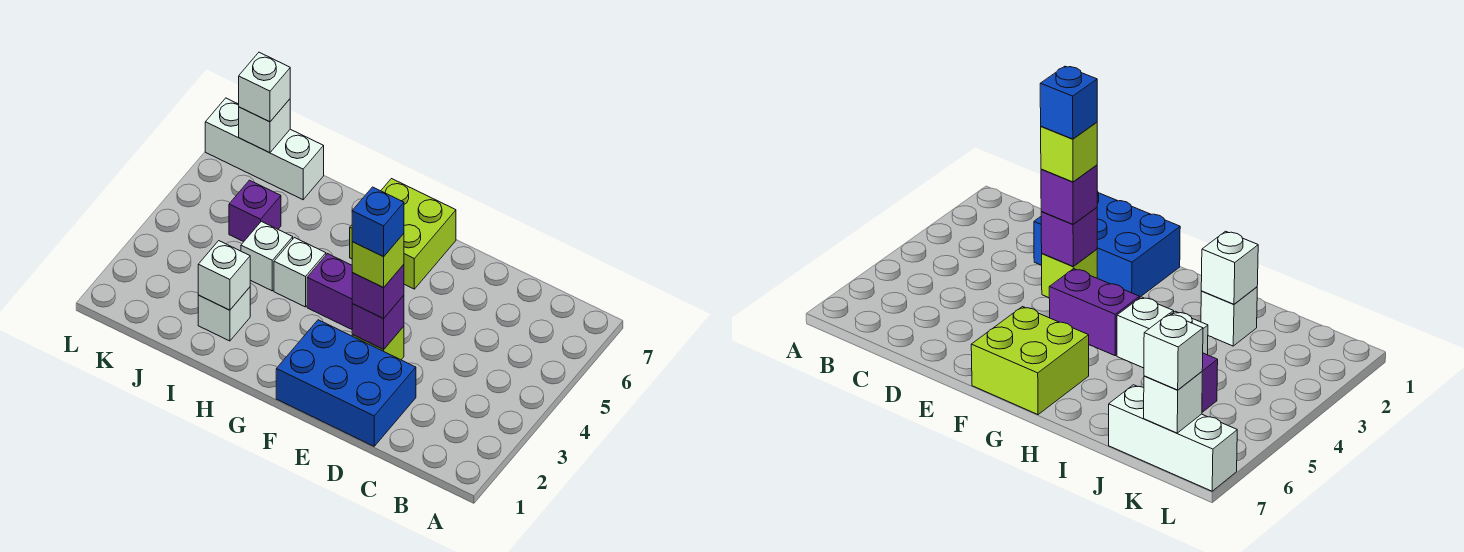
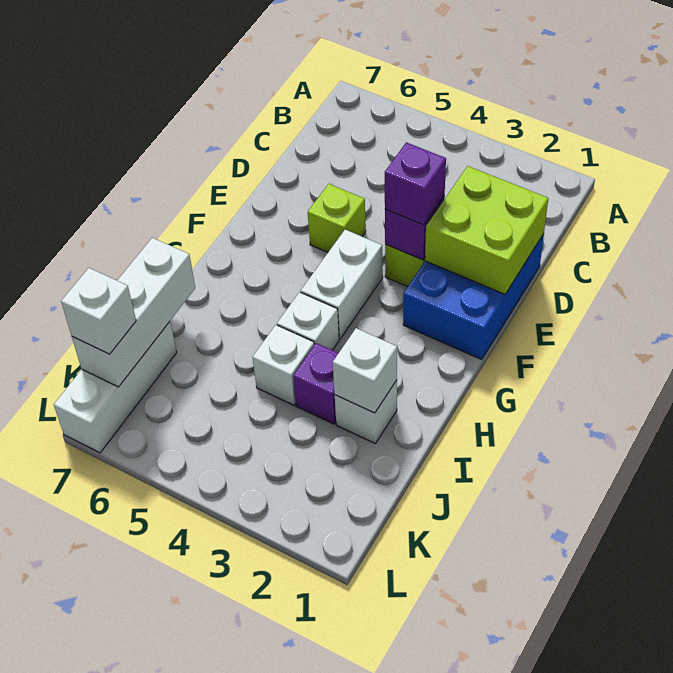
lime brick E3 level 4 -> lime brick E5 level 1
blue brick E3 level 5 -> none
purple brick F4:G4 level 1 -> white brick F4:G4 level 1
lime brick F6:G7 level 1 -> lime brick D1:E2 level 2
purple brick J5 level 1 -> purple brick I3 level 1
white brick K7 level 2 -> white brick I7:K7 level 2

